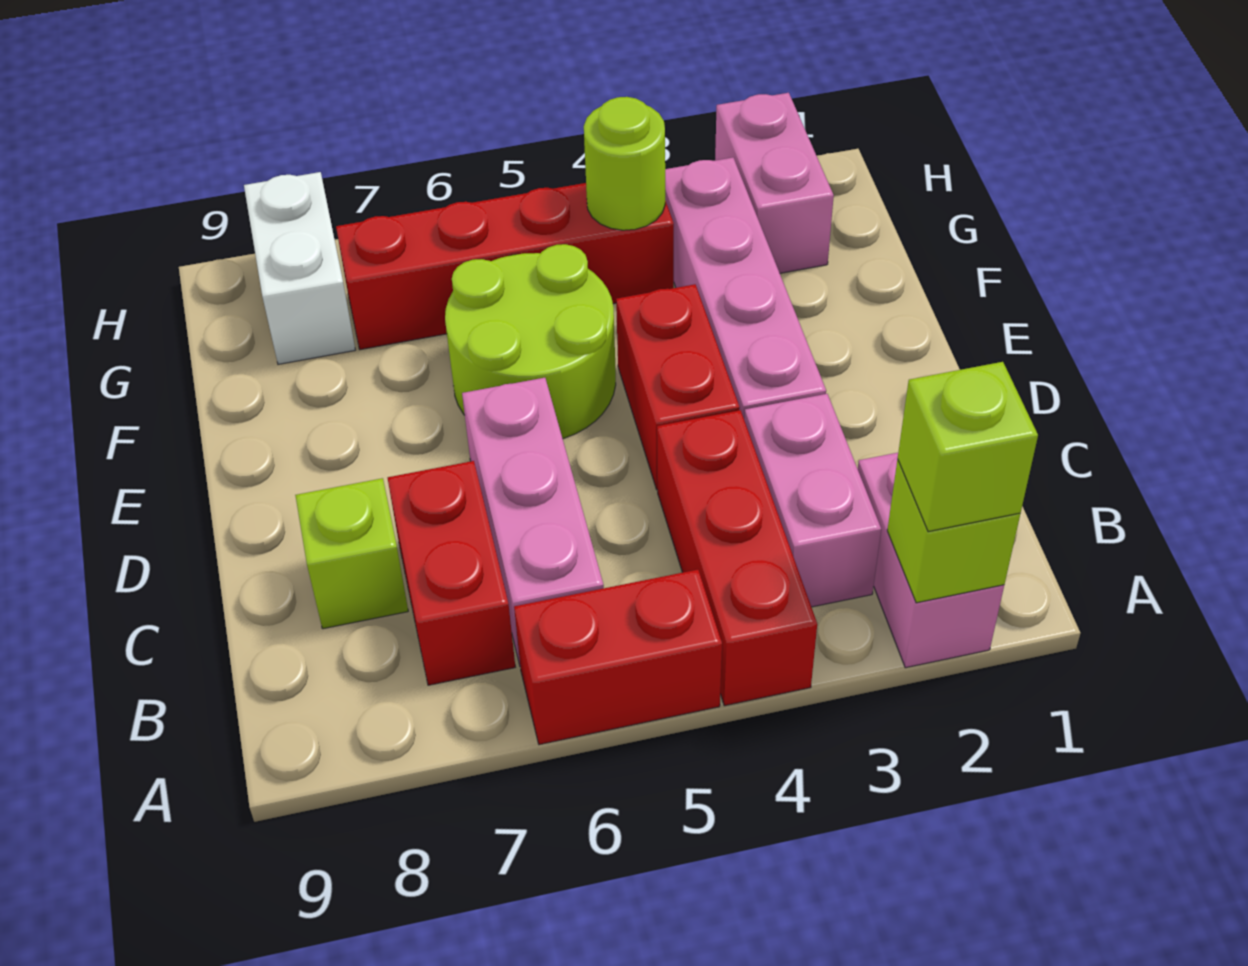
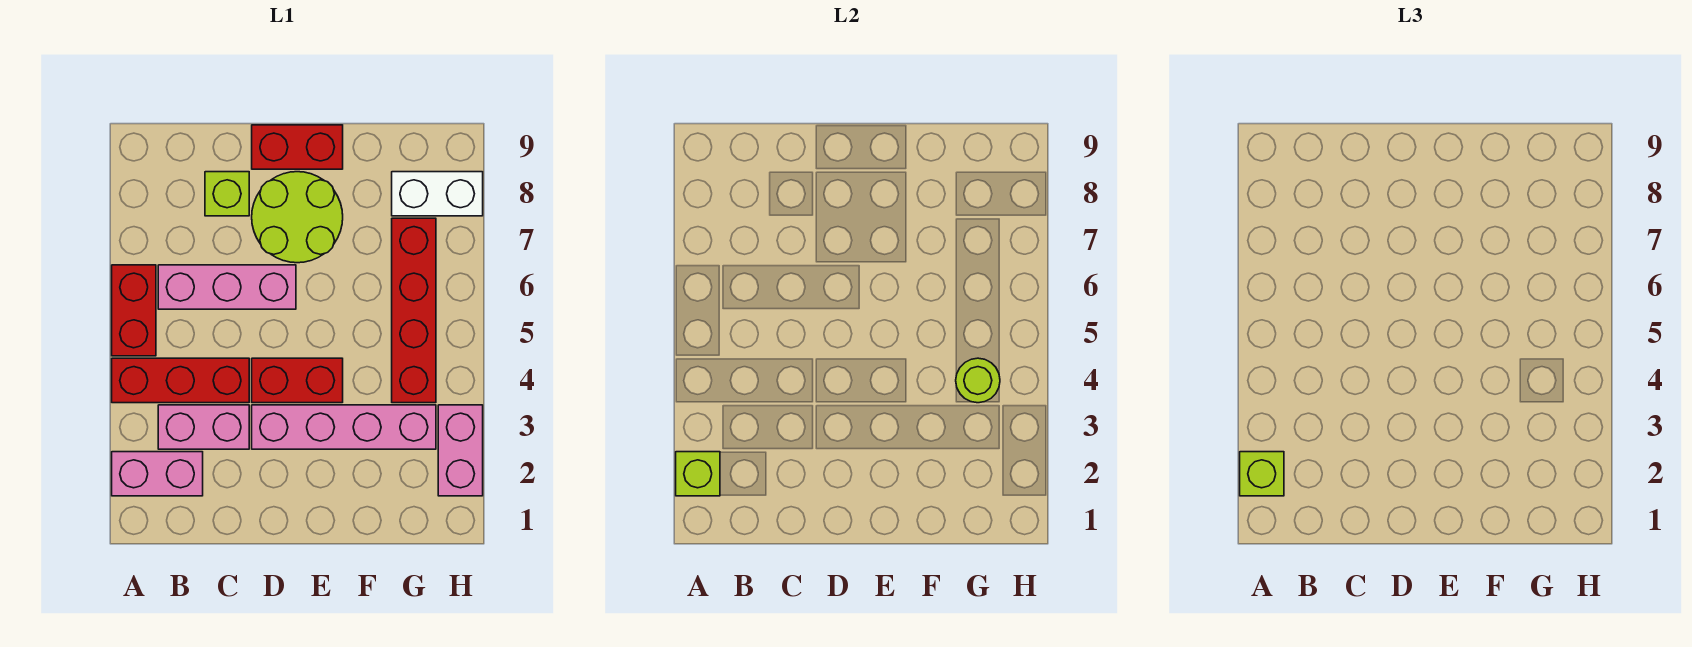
red brick B7:C7 level 1 -> red brick D9:E9 level 1
lime round brick E5:F6 level 1 -> lime round brick D7:E8 level 1
pink brick G2:H2 level 1 -> pink brick H2:H3 level 1

